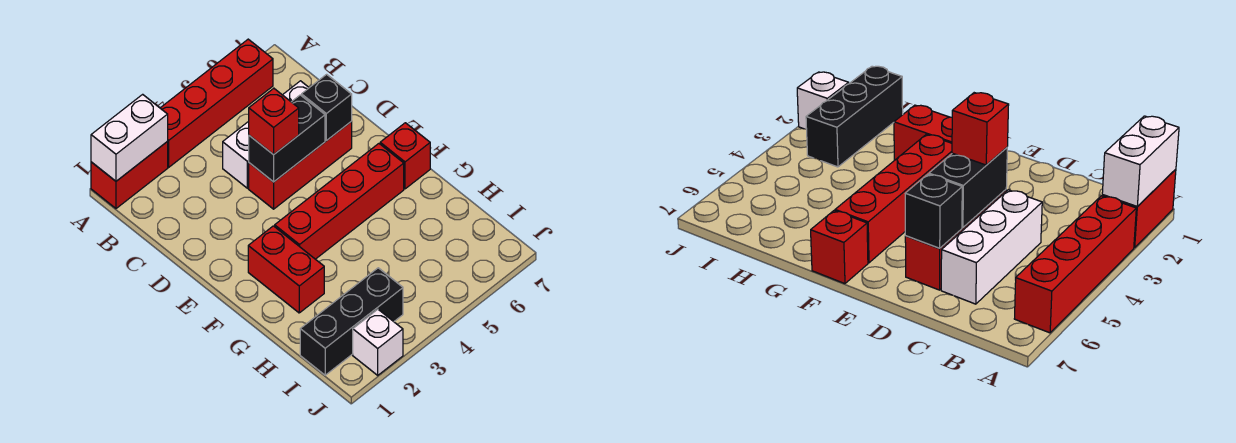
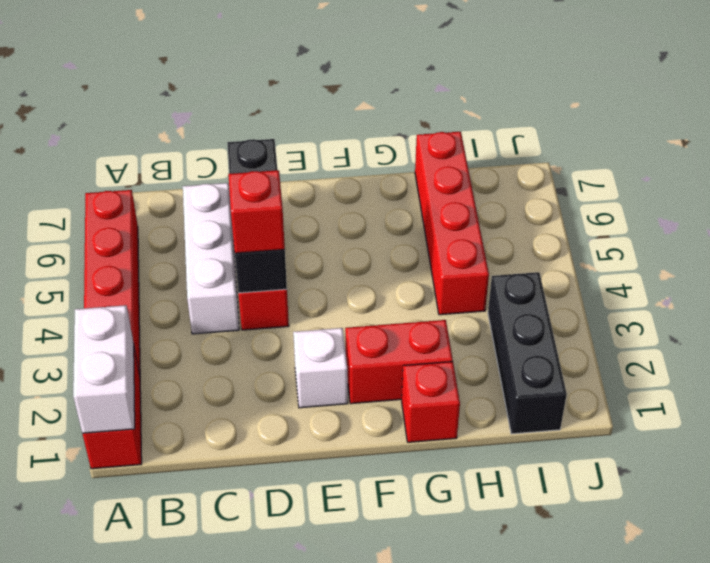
red brick F3:F6 level 1 -> red brick H4:H7 level 1
red brick F7 level 1 -> red brick G1 level 1
white brick J2 level 1 -> white brick E2 level 1

